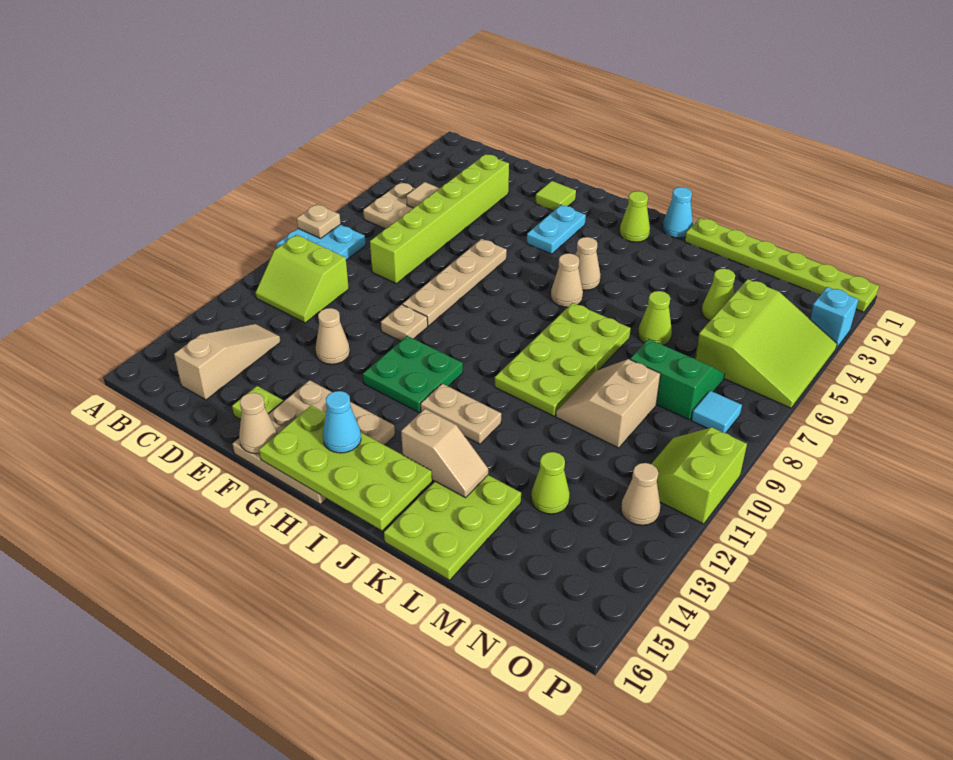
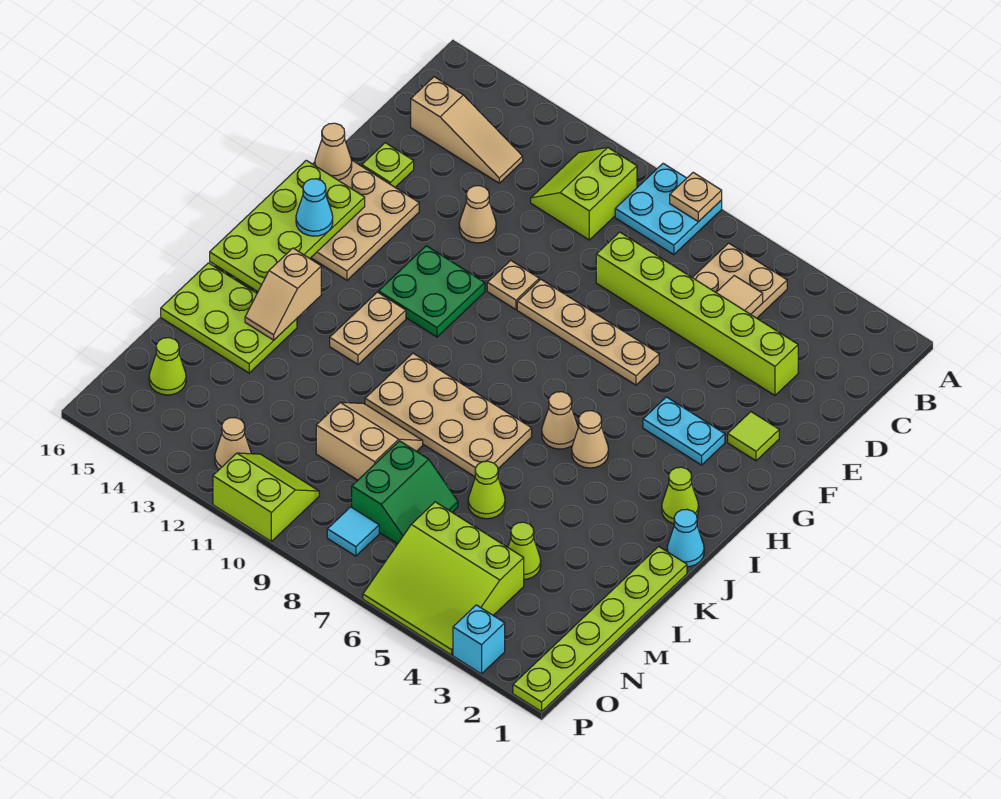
lime plate J7:K10 level 1 -> tan plate J7:K10 level 1
lime cone M13 level 1 -> lime cone N15 level 1

